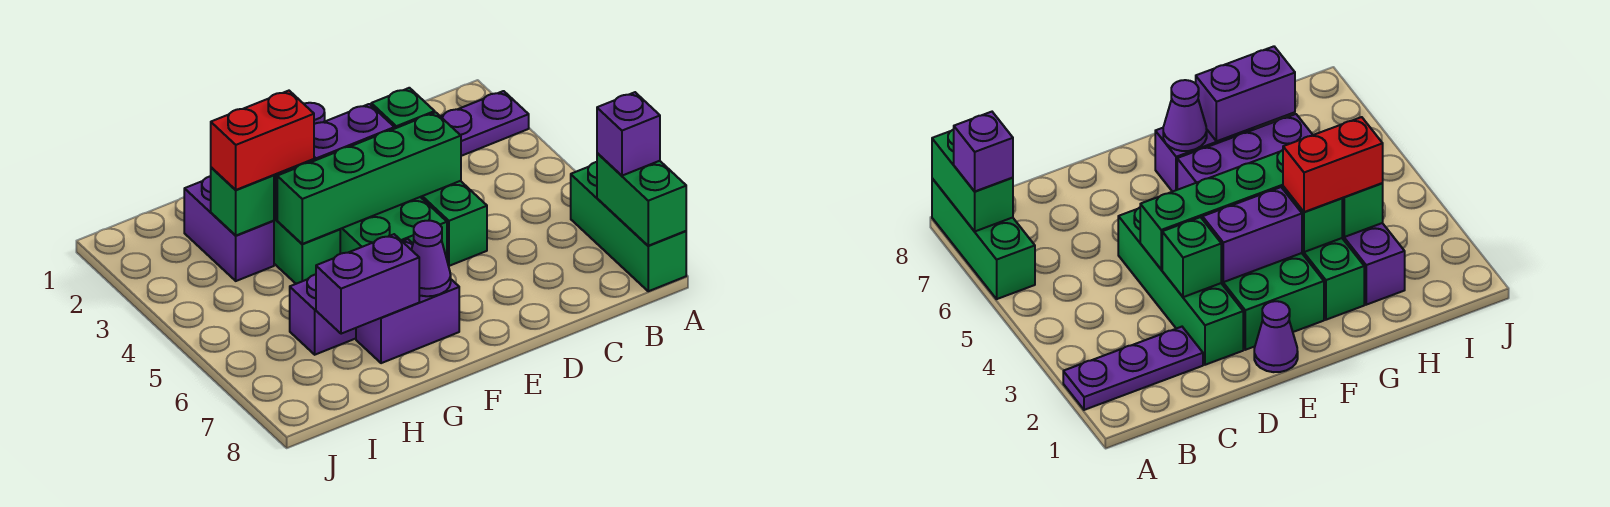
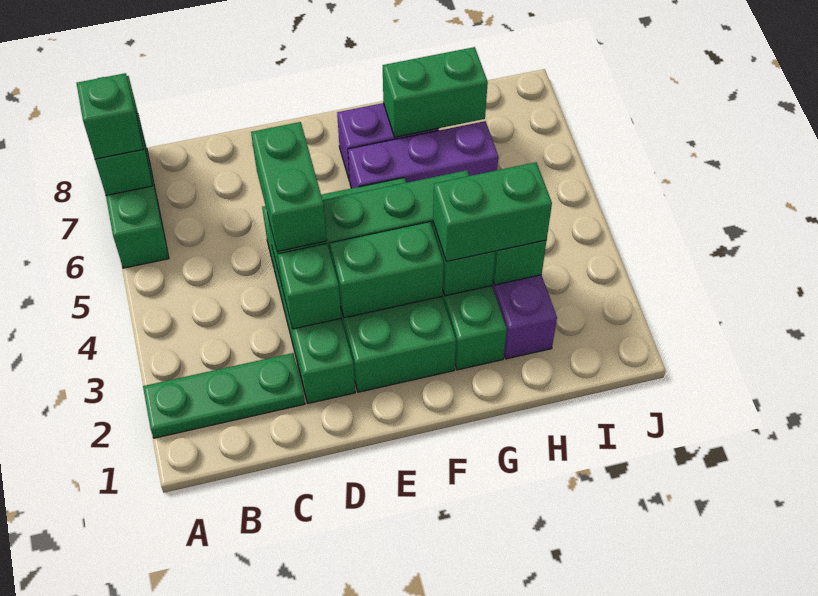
purple plate A2:C2 level 1 -> green plate A2:C2 level 1
purple brick A7 level 3 -> green brick A7 level 3
none -> green brick D4:D5 level 3
purple cone E1 level 1 -> none
purple brick E3:F3 level 2 -> green brick E3:F3 level 2
purple cone F7 level 2 -> none
red brick G3:H3 level 3 -> green brick G3:H3 level 3
purple brick G7:H7 level 2 -> green brick G7:H7 level 2

